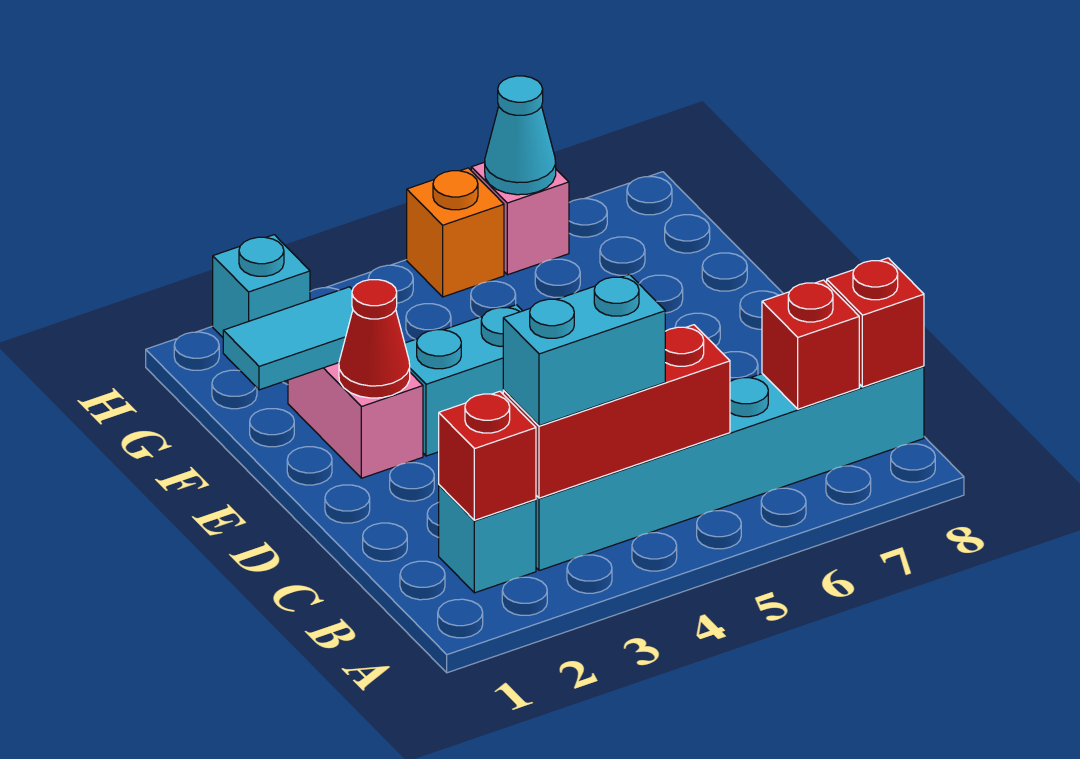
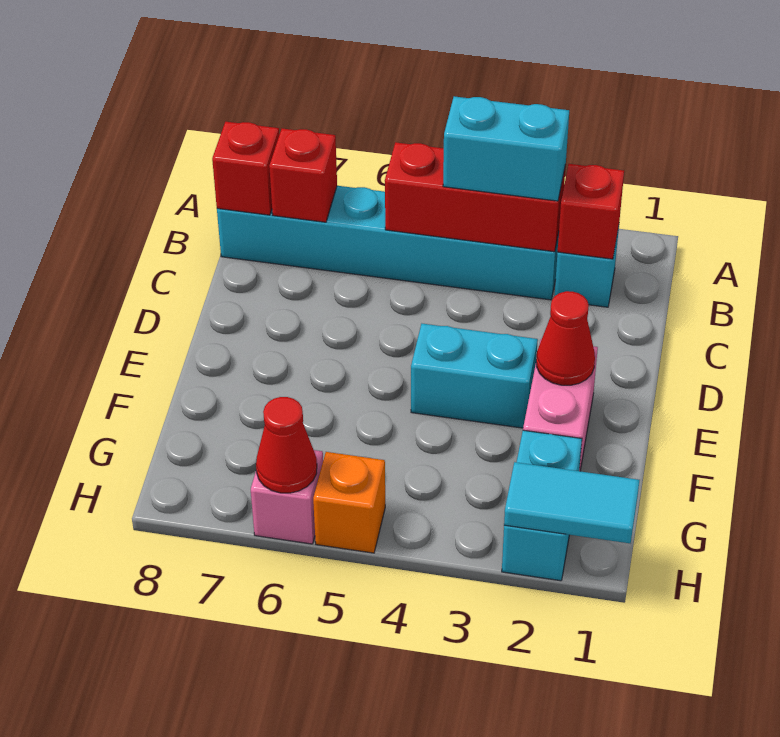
cyan tile F1:F2 level 2 -> cyan tile H1:H2 level 2
cyan brick H2 level 1 -> cyan brick G2:H2 level 1
cyan cone H6 level 2 -> red cone H6 level 2

